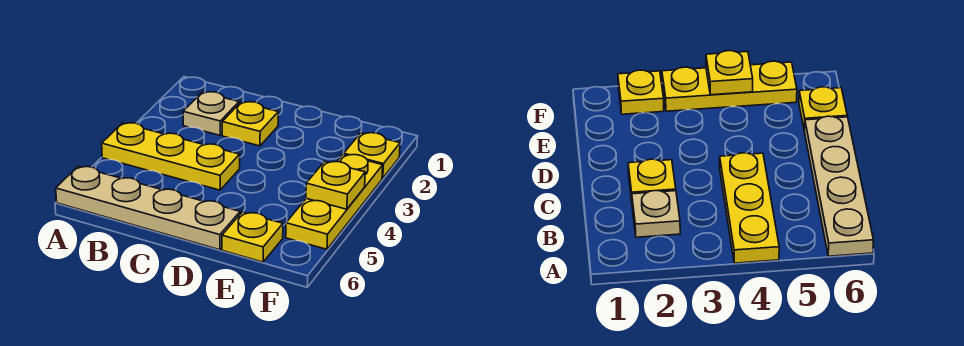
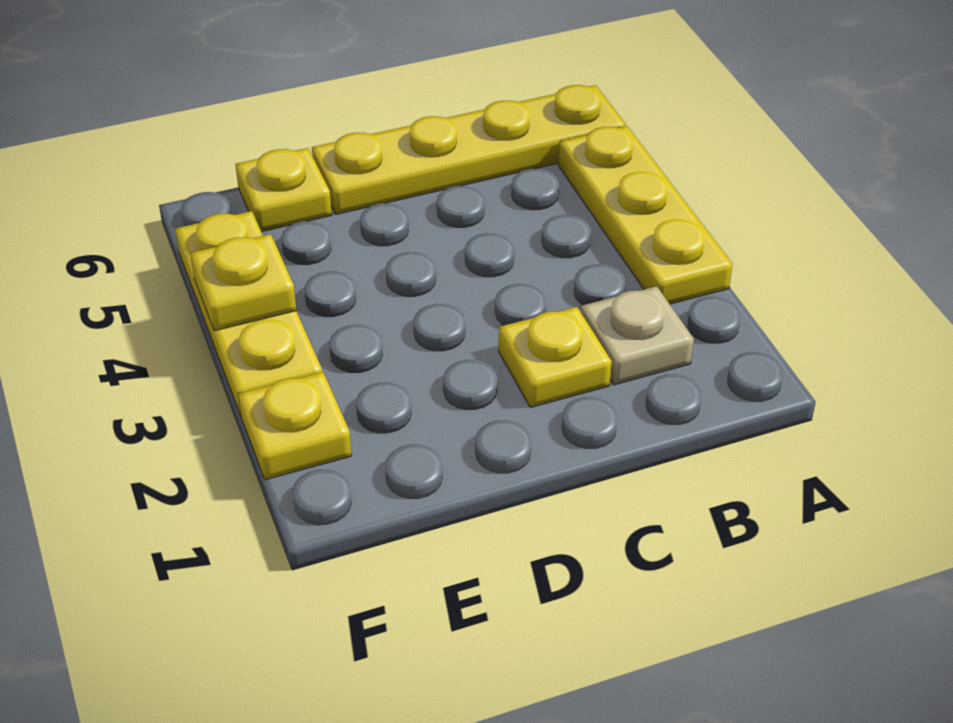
yellow plate A4:C4 level 1 -> yellow plate A3:A5 level 1
tan plate A6:D6 level 1 -> yellow plate A6:D6 level 1

